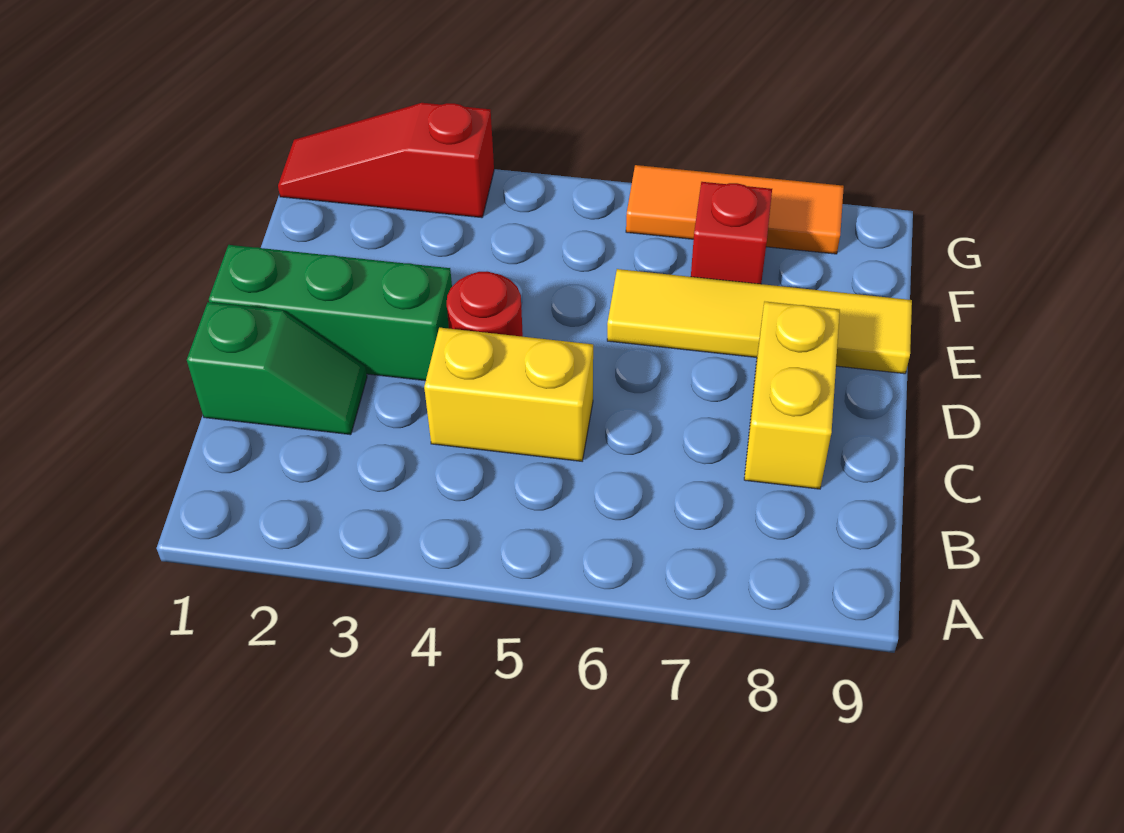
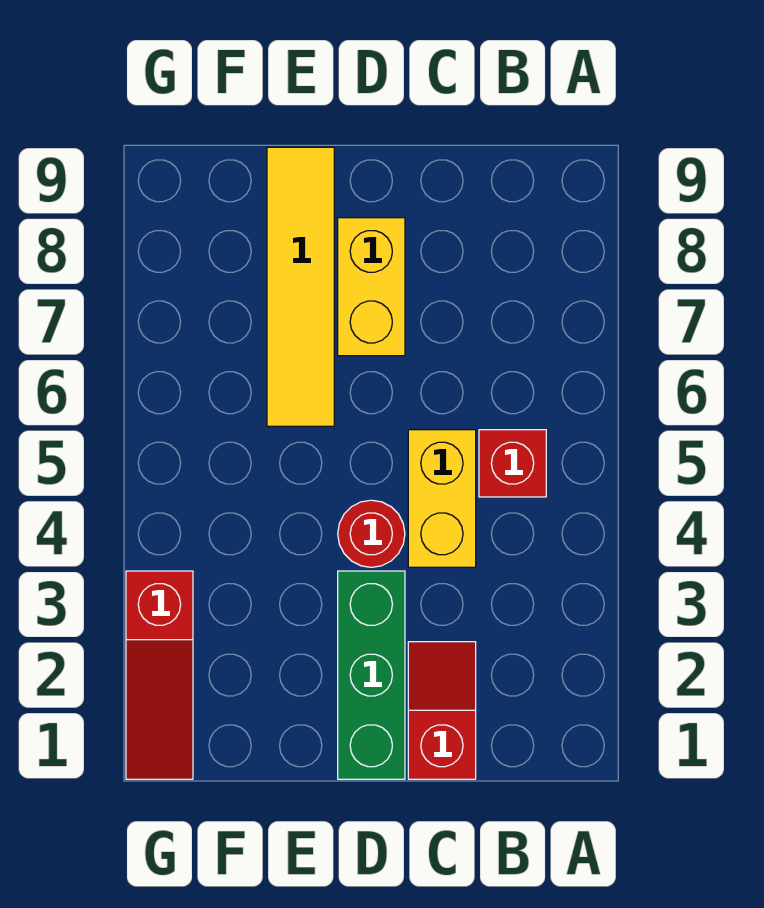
green slope C1:C2 level 1 top 1 -> red slope C1:C2 level 1 top 1
yellow brick C8:D8 level 1 -> yellow brick D7:D8 level 1
red brick F7 level 1 -> red brick B5 level 1
orange tile G6:G8 level 1 -> none

